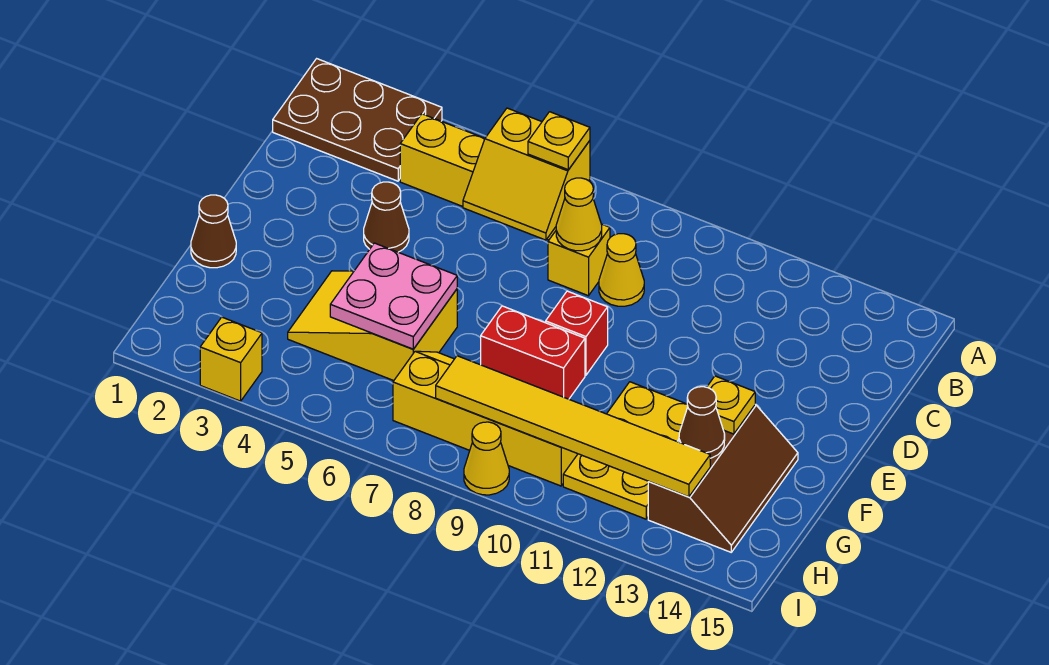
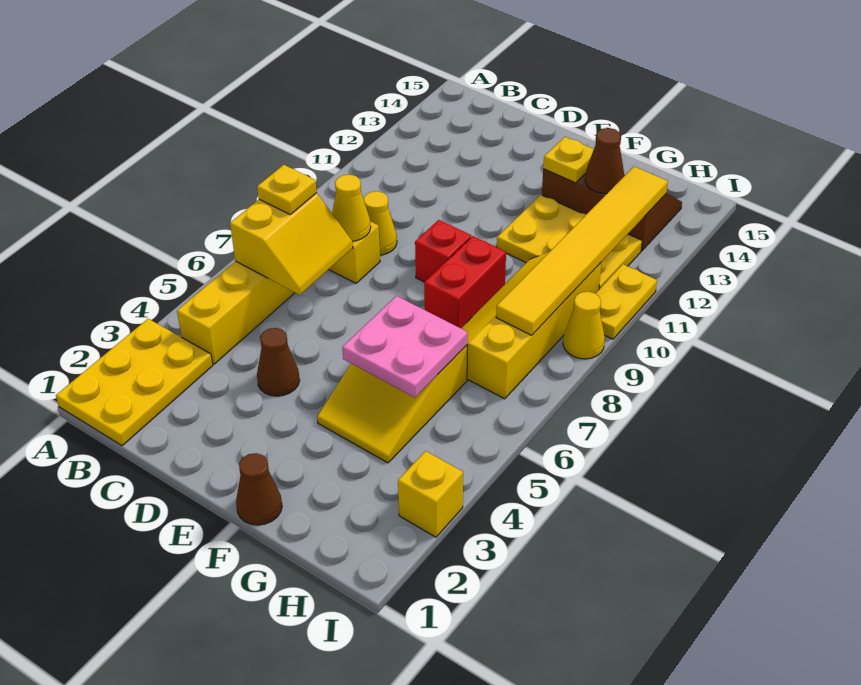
brown plate A1:B3 level 1 -> yellow plate A1:B3 level 1
none -> yellow plate I10:I11 level 1

